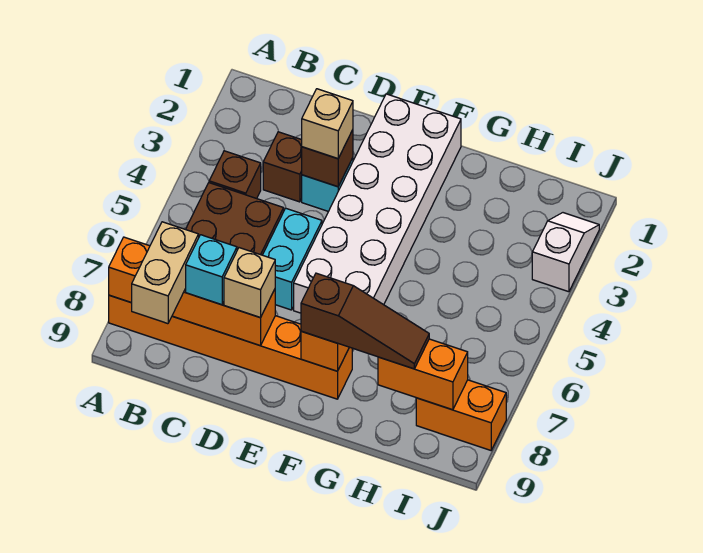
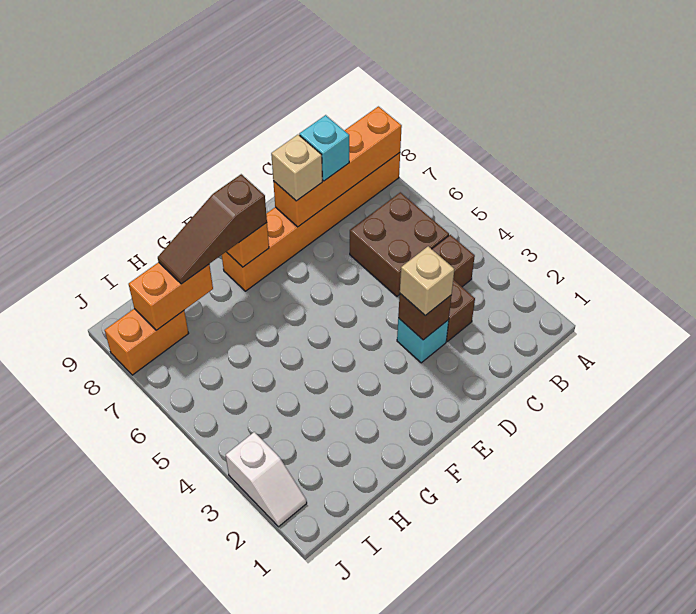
tan brick B8:B9 level 3 -> none
cyan brick D5:D6 level 1 -> none
white brick E1:F6 level 1 -> none

